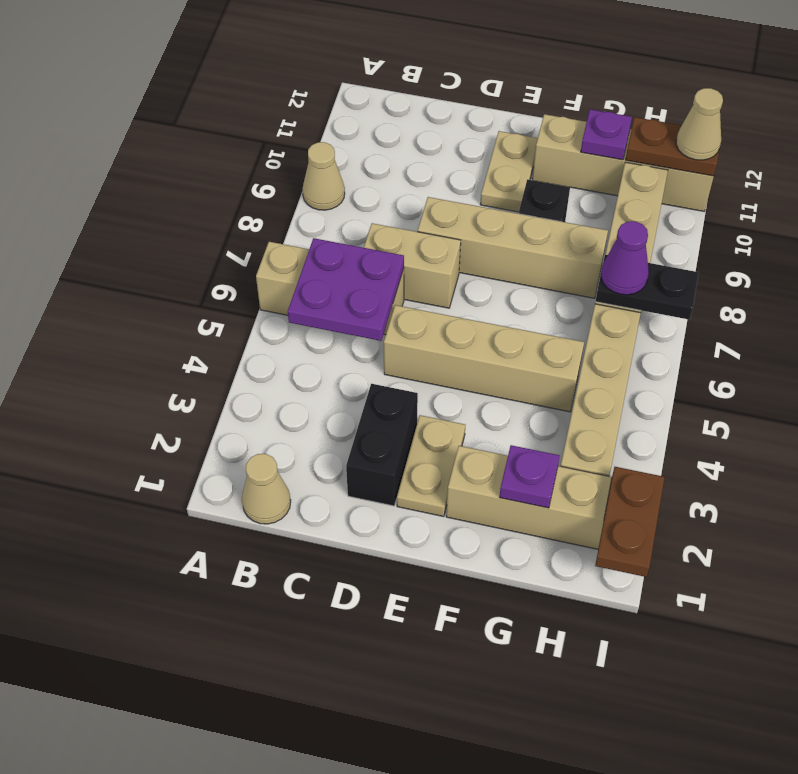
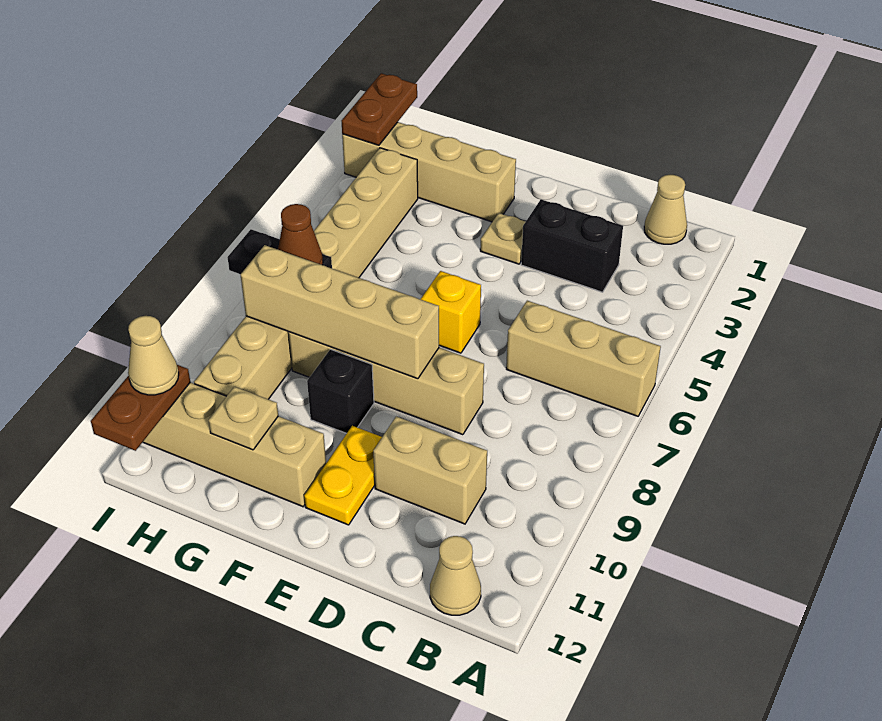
tan cone A9 level 1 -> tan cone B12 level 1
purple plate B5:C6 level 2 -> none
tan brick C7:D7 level 1 -> tan brick C10:D10 level 1
black brick D2:D3 level 1 -> black brick C3:D3 level 1
tan brick D5:G5 level 1 -> tan brick E8:H8 level 2
tan plate E2:E3 level 1 -> tan plate E3 level 1
none -> yellow brick E6 level 1
tan plate E10:E11 level 1 -> yellow plate E10:E11 level 1
purple plate G2 level 2 -> none
purple plate G11 level 2 -> tan plate G11 level 2
purple cone H7 level 3 -> brown cone H7 level 3
brown plate H11:I11 level 2 -> brown plate I11:I12 level 2

